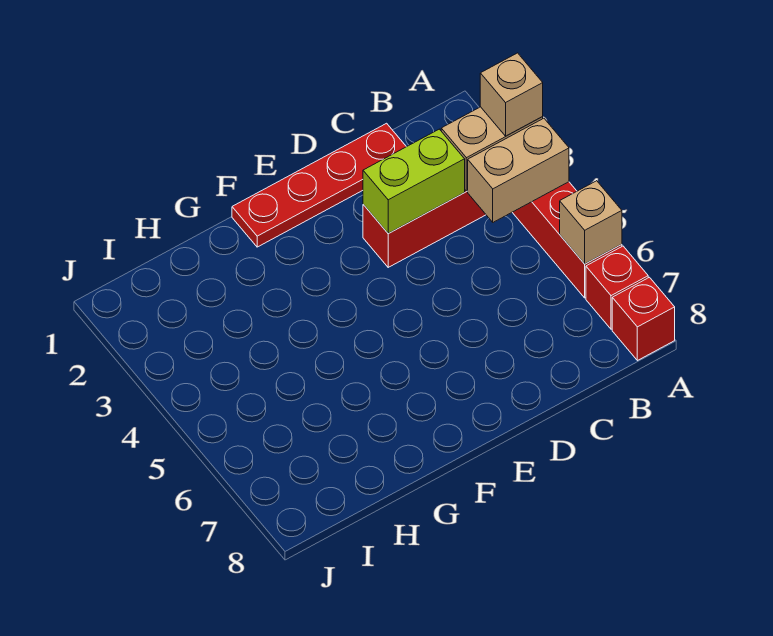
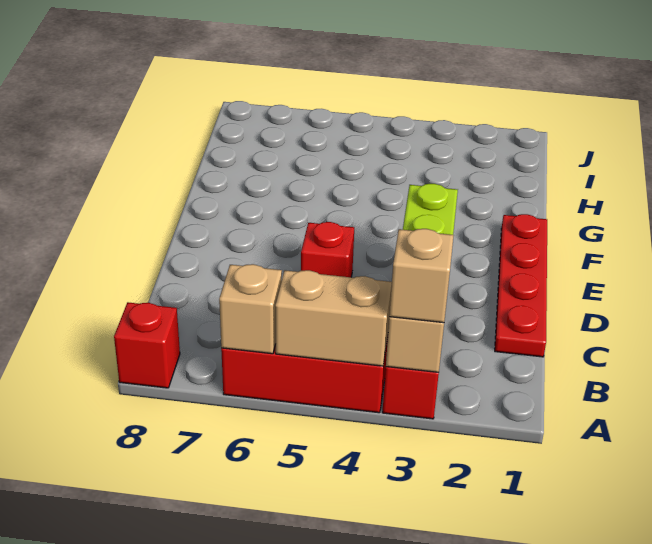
tan brick A4:B4 level 2 -> tan brick A4:A5 level 2
red brick A7 level 1 -> red brick D5 level 1

